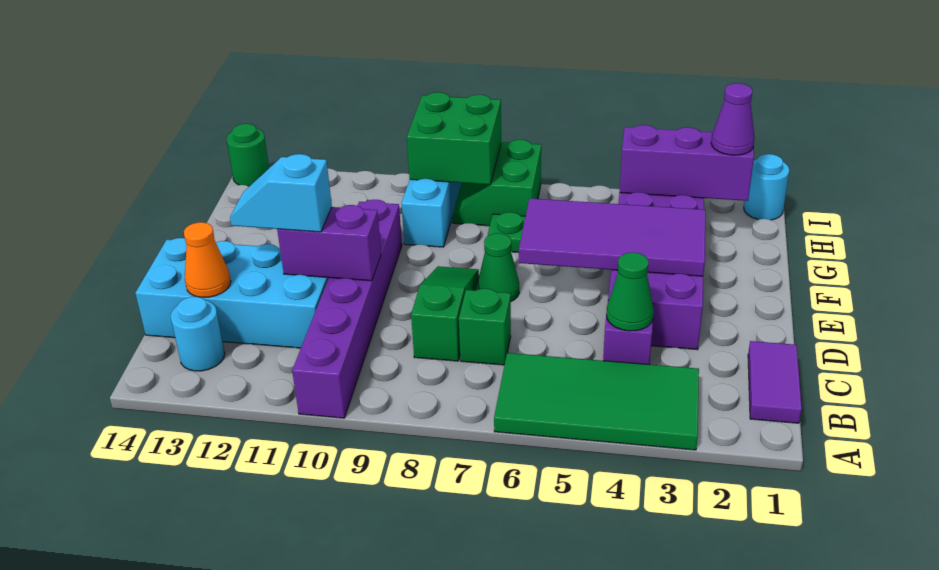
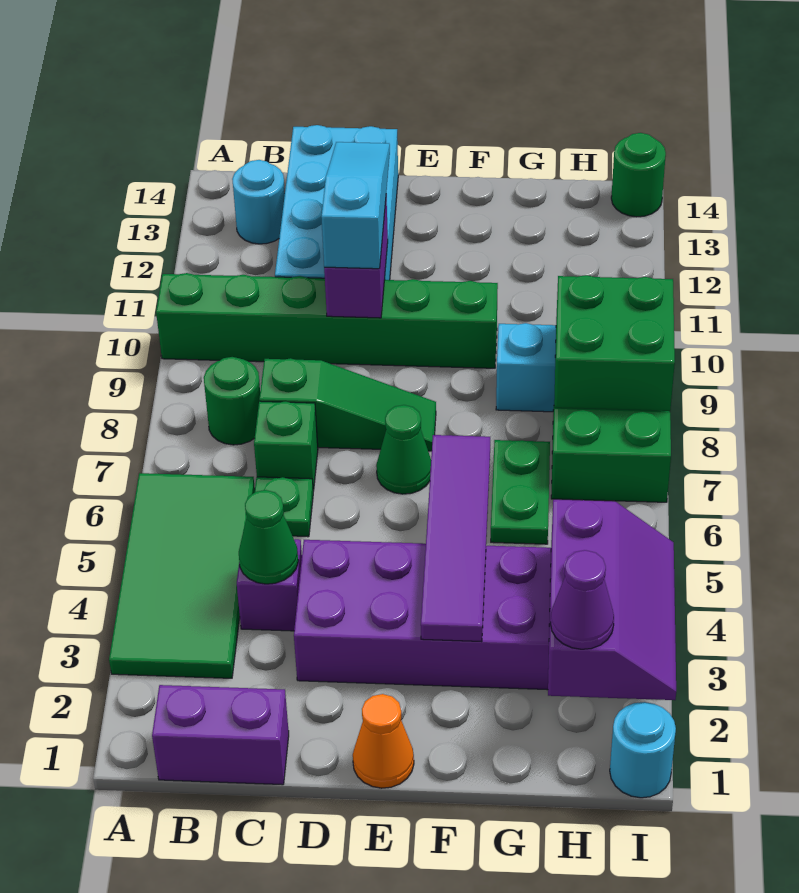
purple brick A10:F10 level 1 -> green brick A10:F10 level 1
purple tile B1:C1 level 1 -> purple brick B1:C1 level 1
none -> green round brick B8 level 1
none -> green plate C6 level 1
orange cone C13 level 2 -> orange cone E1 level 1
cyan slope D11:D12 level 3 top 11 -> cyan slope D10:D12 level 3 top 10
purple tile E3:F6 level 2 -> purple tile F3:F6 level 2

